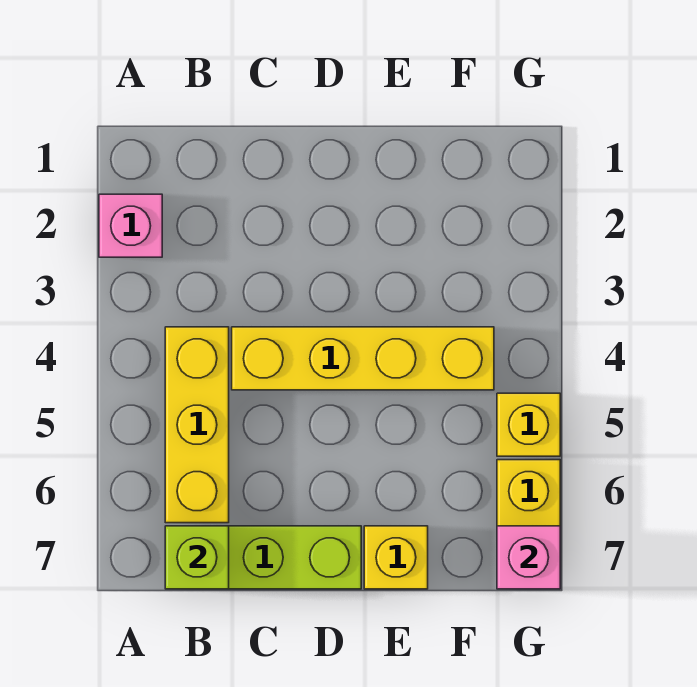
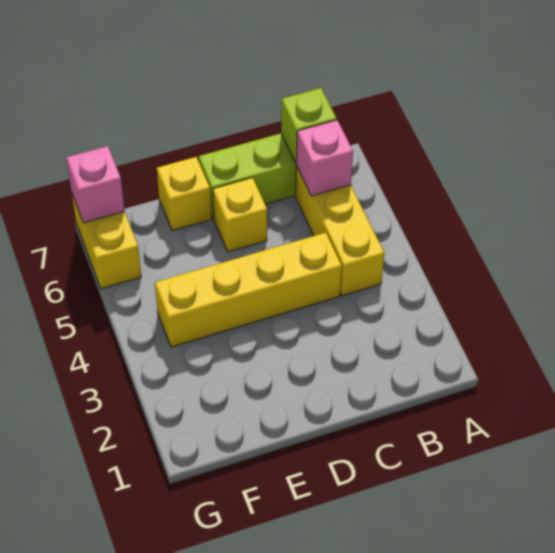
pink brick A2 level 1 -> pink brick B6 level 2
yellow brick G5 level 1 -> yellow brick D6 level 1

